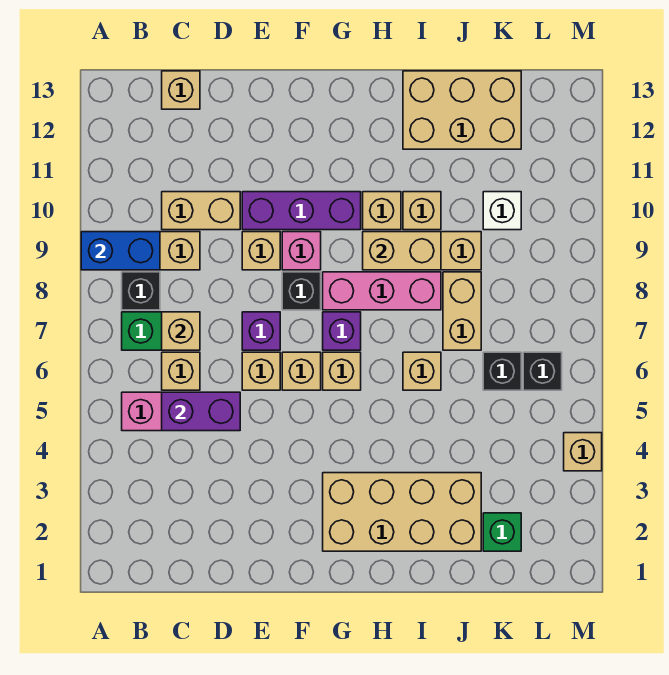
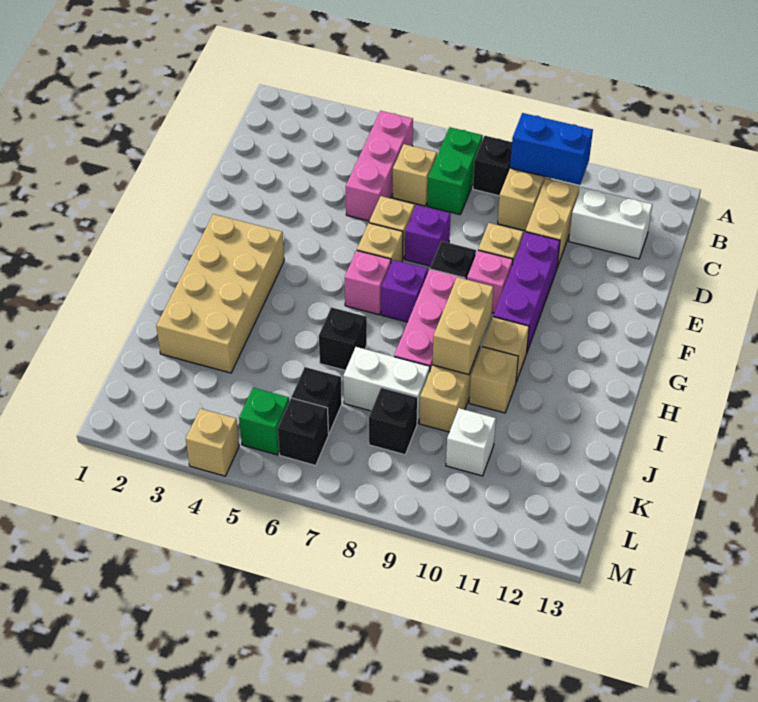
blue brick A9:B9 level 2 -> blue brick B9:B10 level 2
purple brick C5:D5 level 2 -> none
tan brick C7 level 2 -> none
none -> white brick C11:C12 level 1
tan brick C13 level 1 -> none
tan brick G6 level 1 -> pink brick G6 level 1
tan brick I6 level 1 -> black brick I6 level 1
tan brick I12:K13 level 1 -> none
tan brick J7:J8 level 1 -> white brick J7:J8 level 1
green brick K2 level 1 -> green brick L5 level 1
none -> black brick K8 level 1

